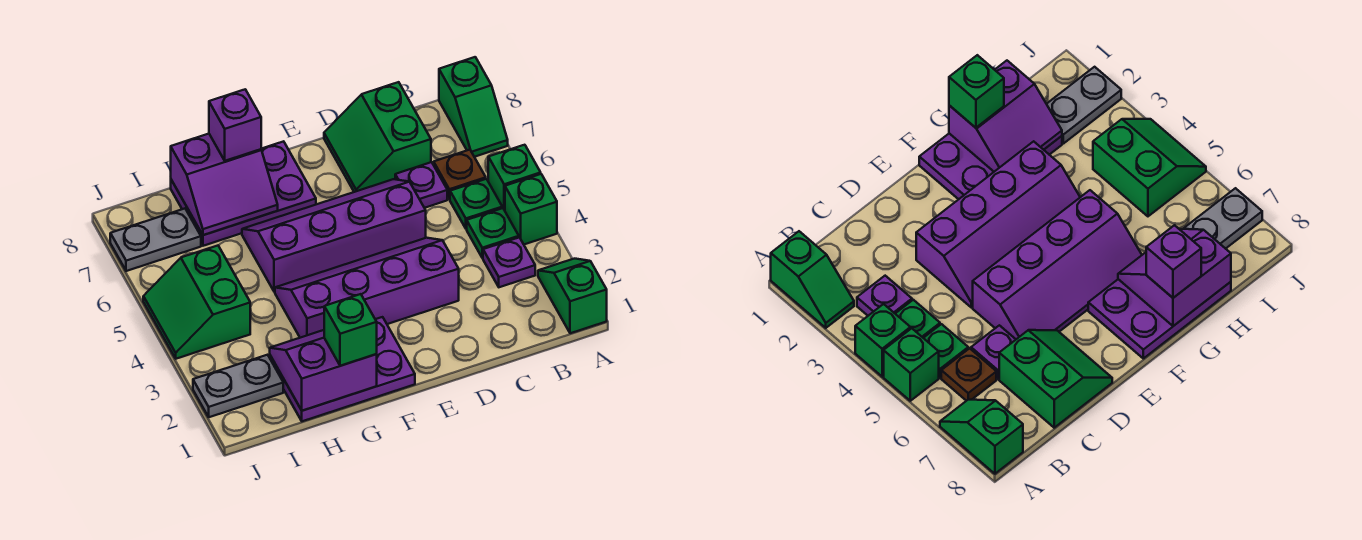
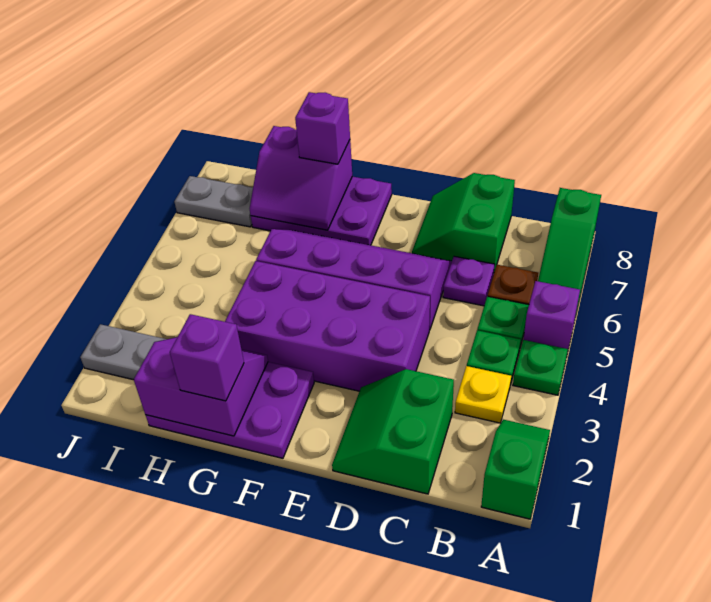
green brick A4 level 1 -> green plate A4 level 1
green brick A5 level 1 -> purple brick A5 level 1
green slope A7:A8 level 1 top 8 -> green slope A6:A8 level 1 top 8
purple plate B3 level 1 -> yellow plate B3 level 1
purple slope D3:G4 level 1 top 3 -> purple brick D3:G4 level 1
green brick G1 level 3 -> purple brick G1 level 3
green slope I4:J5 level 1 top I -> green slope C1:D2 level 1 top C

